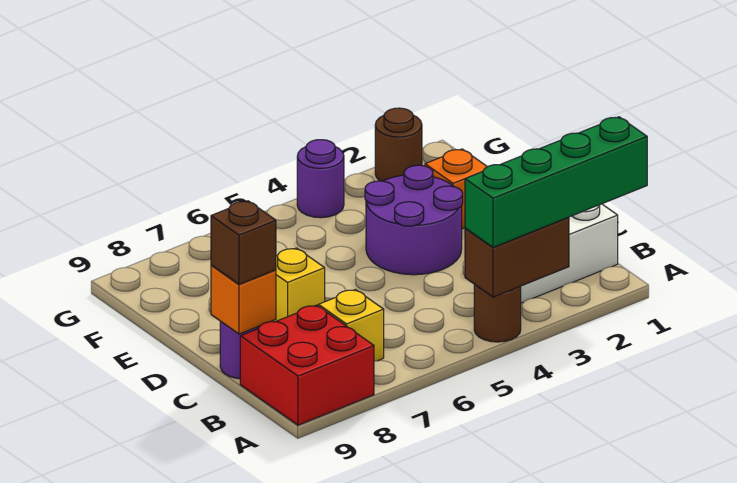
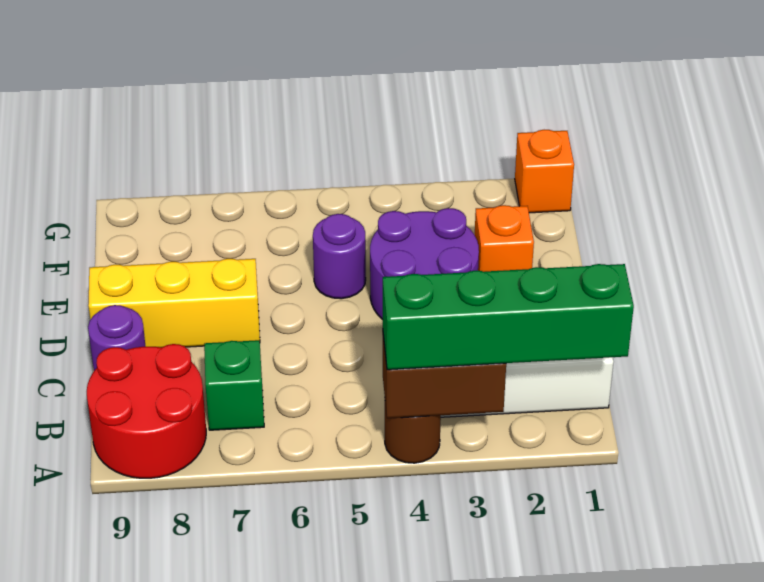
red brick A8:B9 level 1 -> red round brick A8:B9 level 1
yellow brick B7 level 1 -> green brick B7 level 1
orange brick C9 level 2 -> orange brick G1 level 1
brown brick C9 level 3 -> none
yellow brick D7 level 1 -> yellow brick D7:D9 level 1
brown round brick G2 level 1 -> none
purple round brick G4 level 1 -> purple round brick E5 level 1

